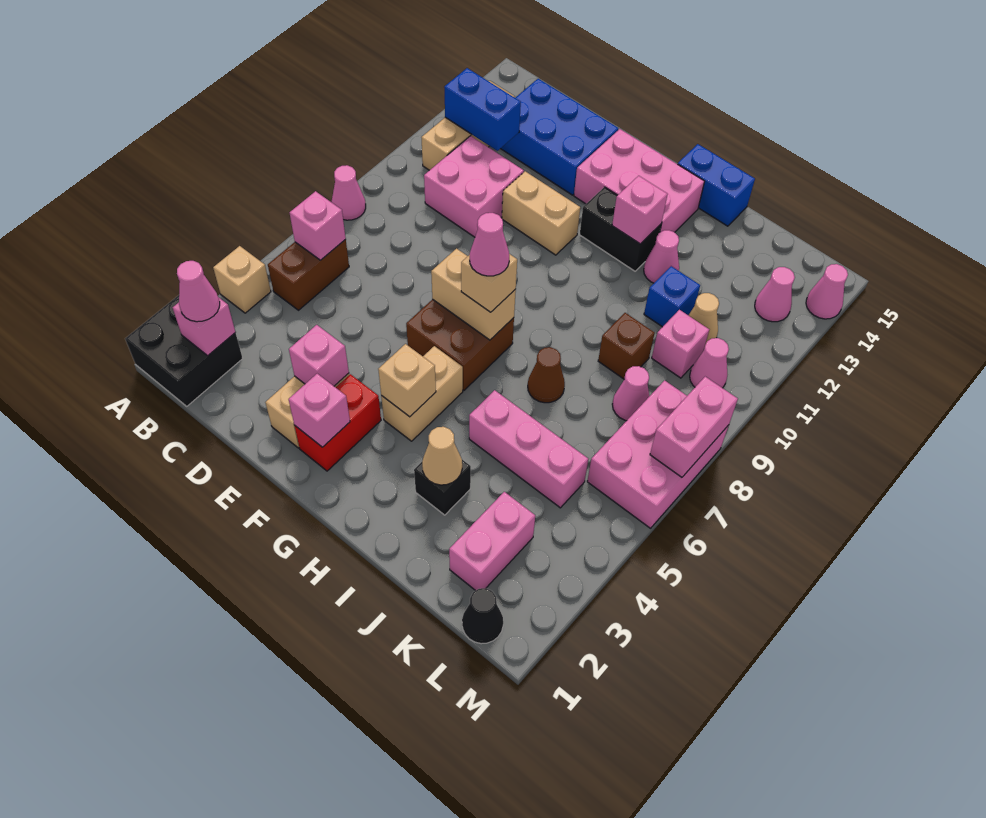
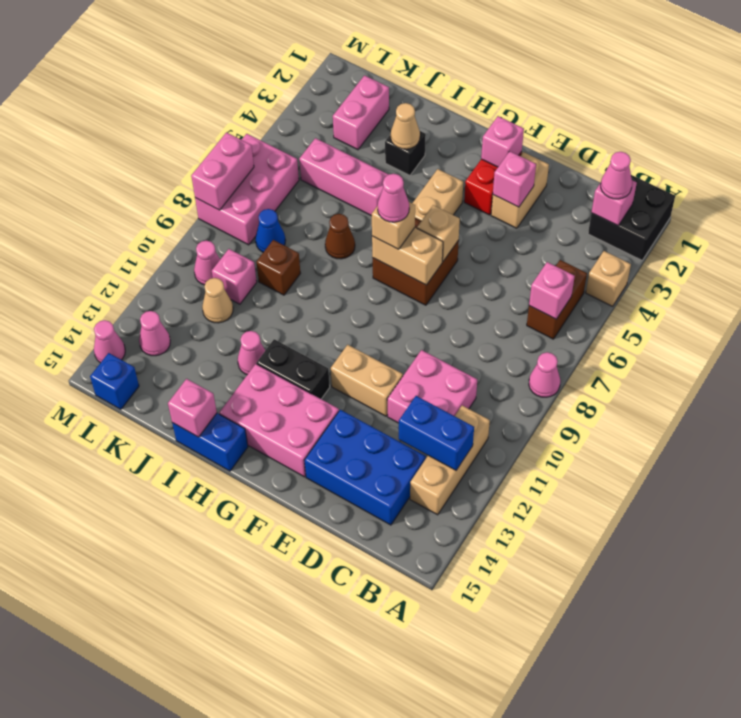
tan brick G4 level 2 -> tan brick F6 level 2
pink brick H12 level 2 -> pink brick I15 level 2
blue brick J11 level 1 -> blue brick L15 level 1
pink cone K8 level 1 -> blue cone K8 level 1
black cone L1 level 1 -> none

